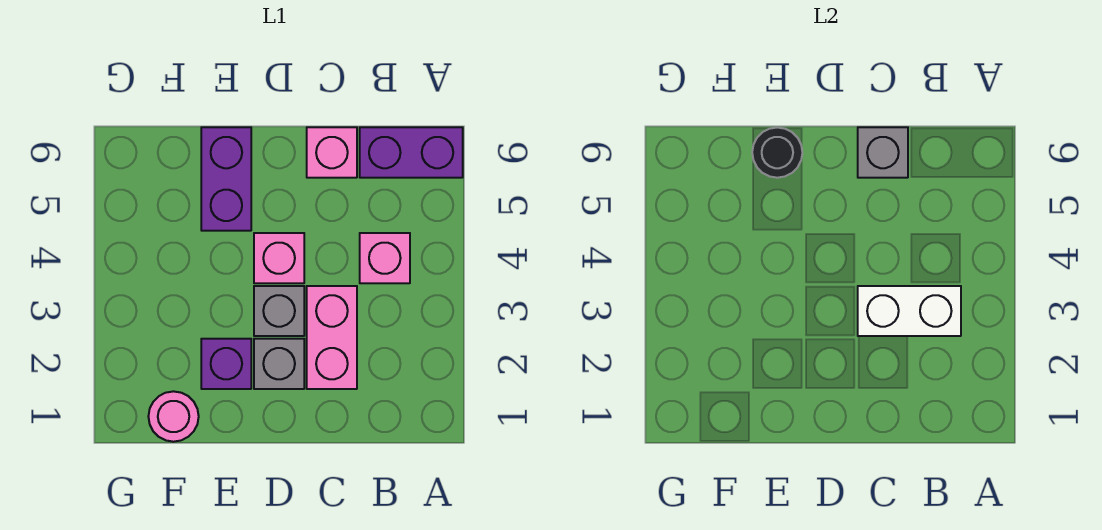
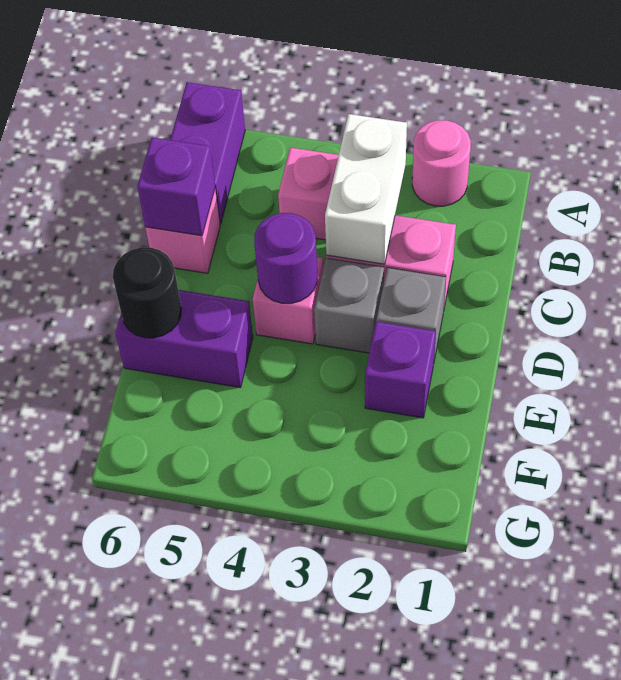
grey brick C6 level 2 -> purple brick C6 level 2
none -> purple round brick D4 level 2
pink round brick F1 level 1 -> pink round brick A2 level 1

